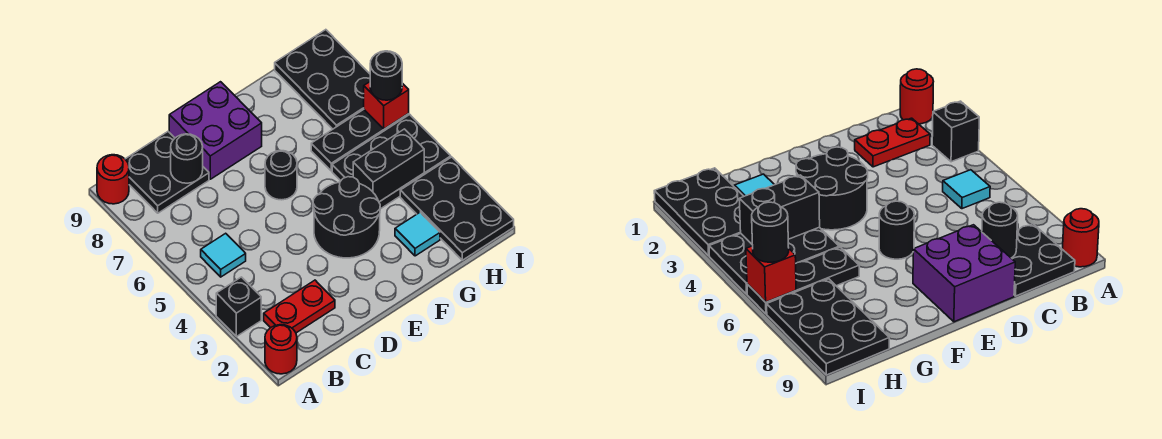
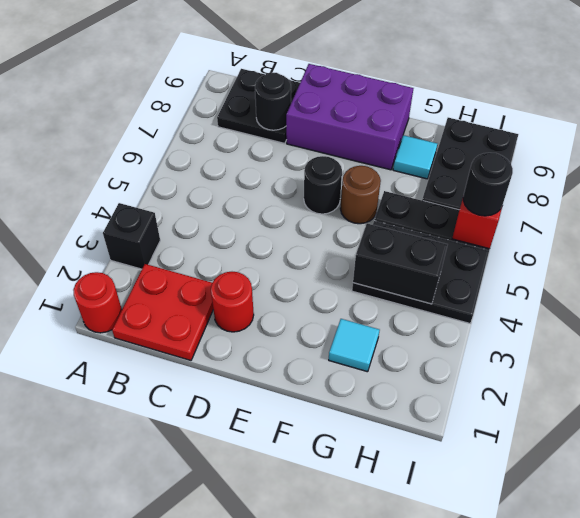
red round brick A9 level 1 -> red round brick D2 level 1
red plate B2:C2 level 1 -> red plate B1:C2 level 1
cyan tile B5 level 1 -> cyan tile G8 level 1
purple brick D8:E9 level 1 -> purple brick D8:F9 level 1
black round brick E3:F4 level 1 -> none
none -> brown round brick F6 level 1
black plate H1:I3 level 1 -> none

